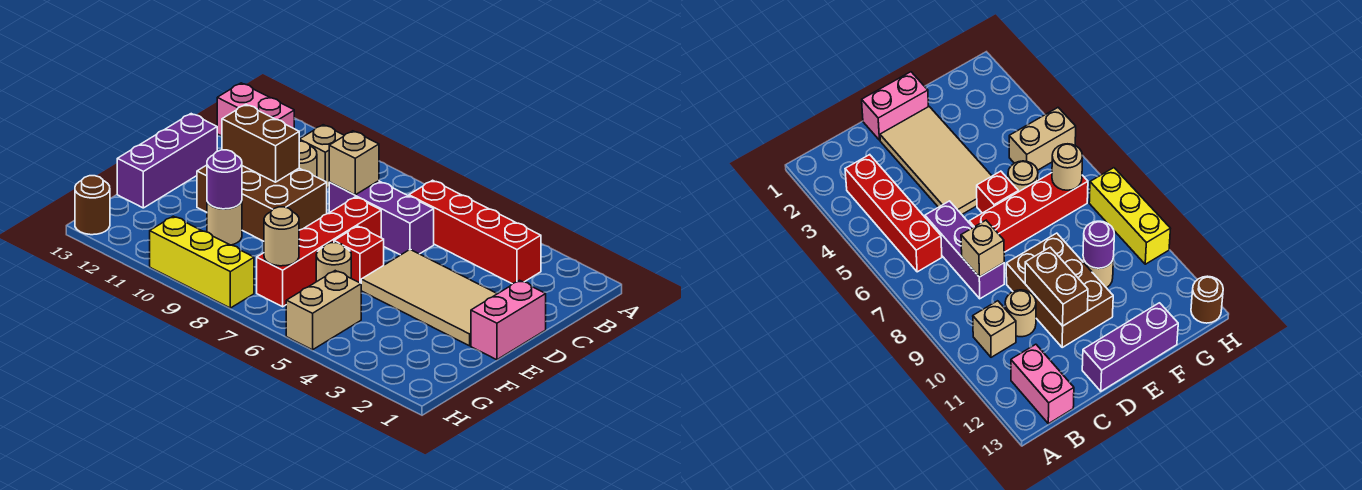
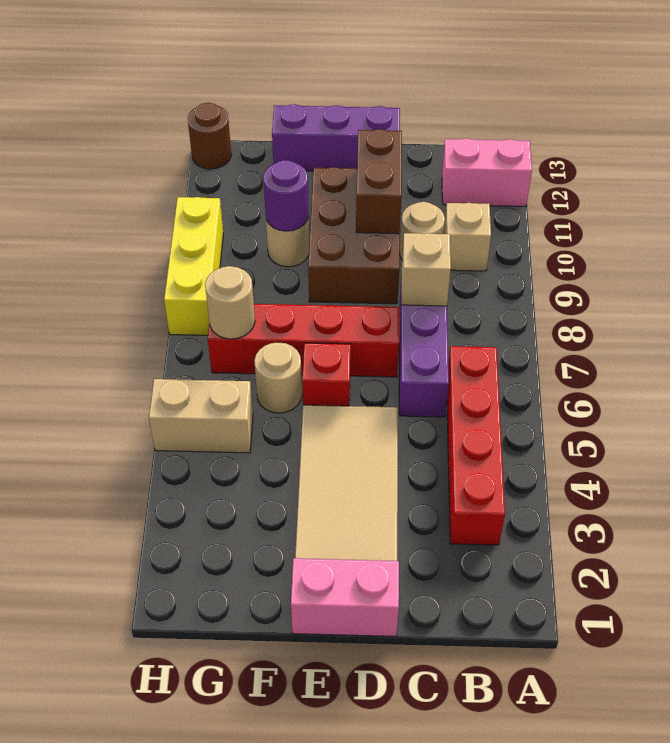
pink brick B12:B13 level 1 -> pink brick A12:B12 level 1

